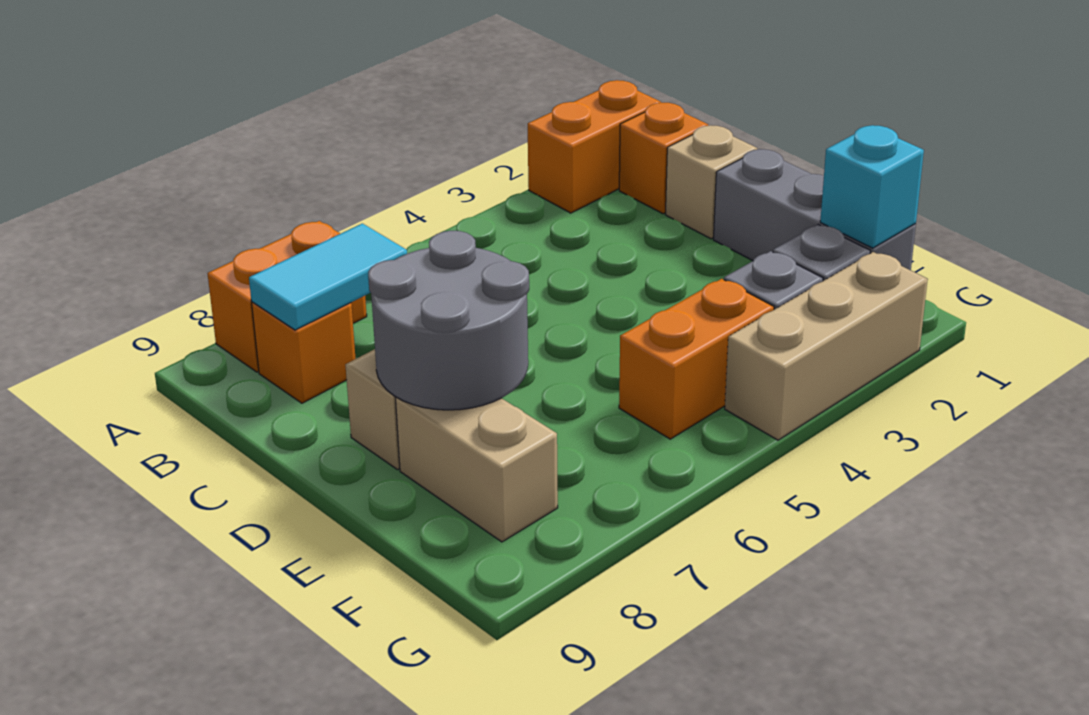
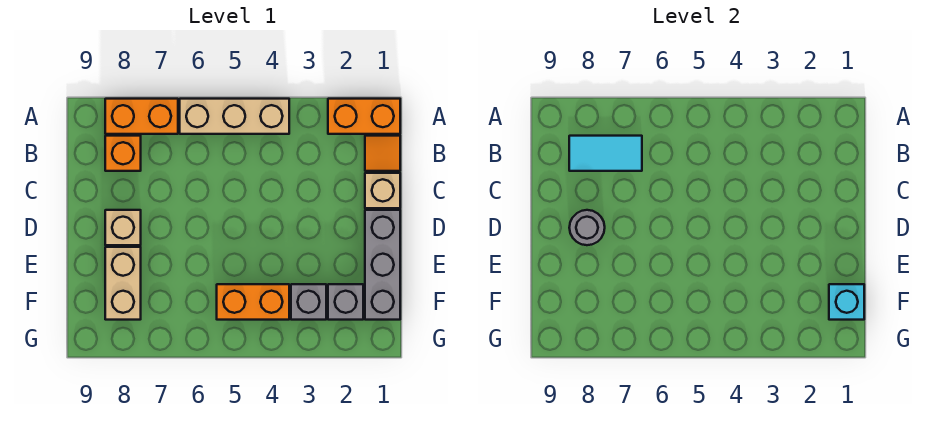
orange brick B1 level 1 -> orange tile B1 level 1
grey round brick D7:E8 level 2 -> grey round brick D8 level 2
tan brick G2:G4 level 1 -> tan brick A4:A6 level 1

